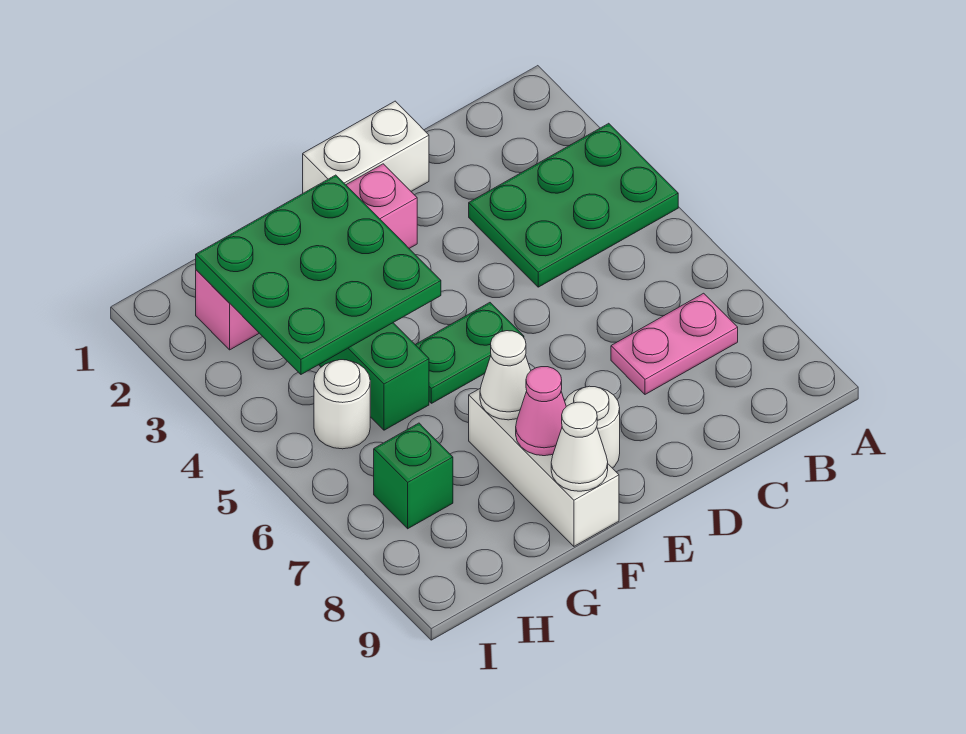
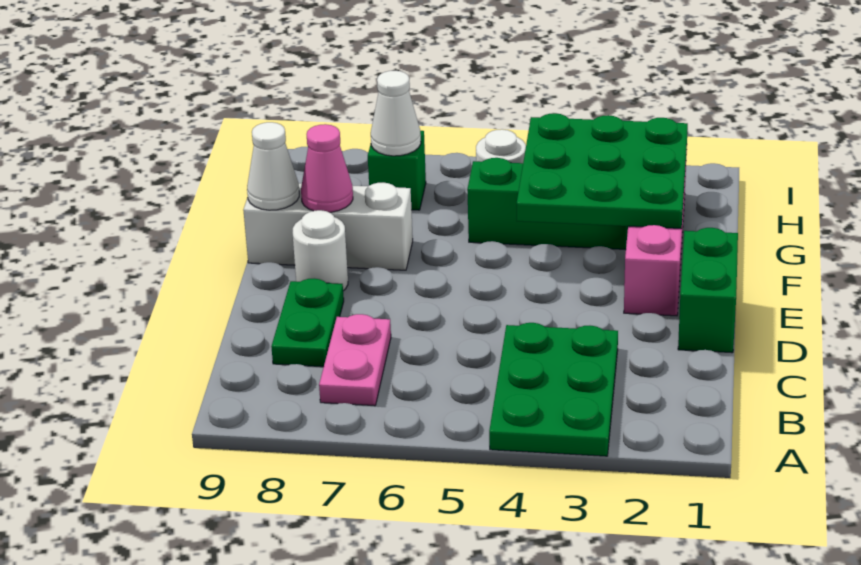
white brick D1:E1 level 1 -> green brick D1:E1 level 1
green plate E5:F5 level 1 -> green plate C8:D8 level 1
white cone F7 level 2 -> white cone H7 level 2

